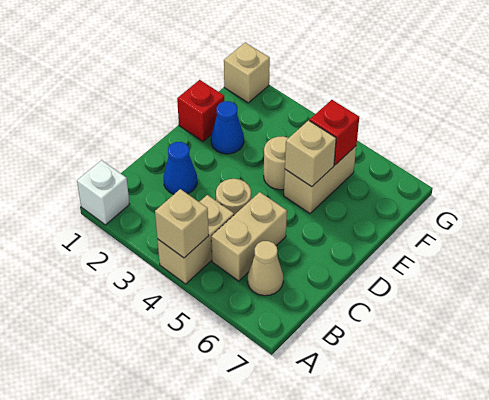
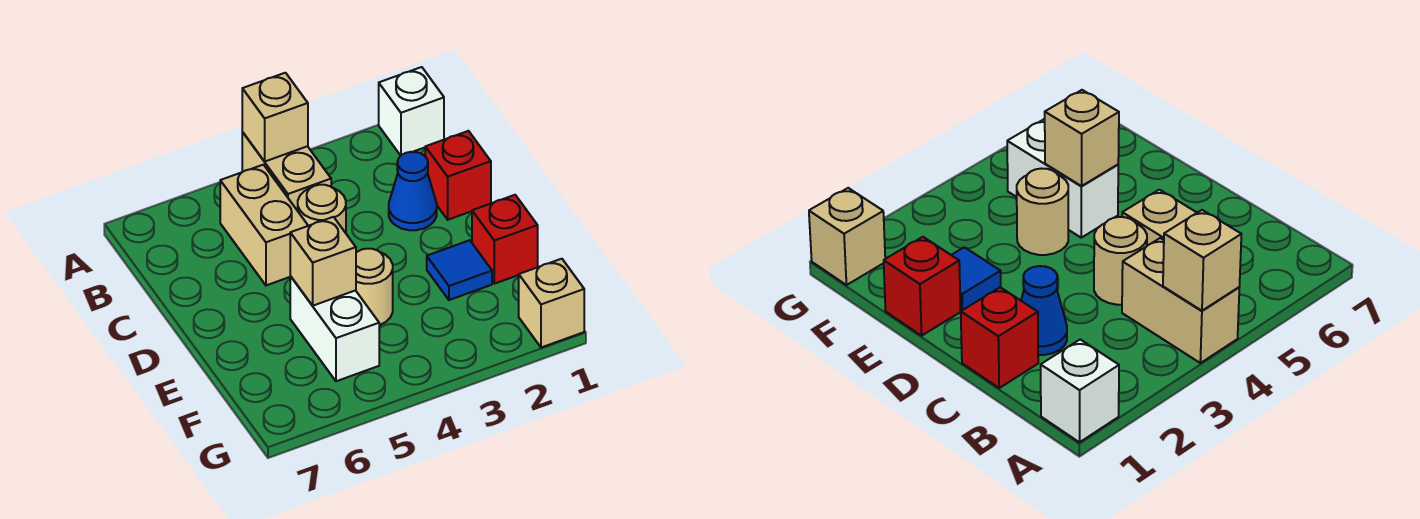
tan cone B6 level 1 -> none
blue cone E2 level 1 -> blue tile E2 level 1
tan brick E5:F5 level 1 -> white brick E5:F5 level 1
red brick F5 level 2 -> red brick C1 level 1

